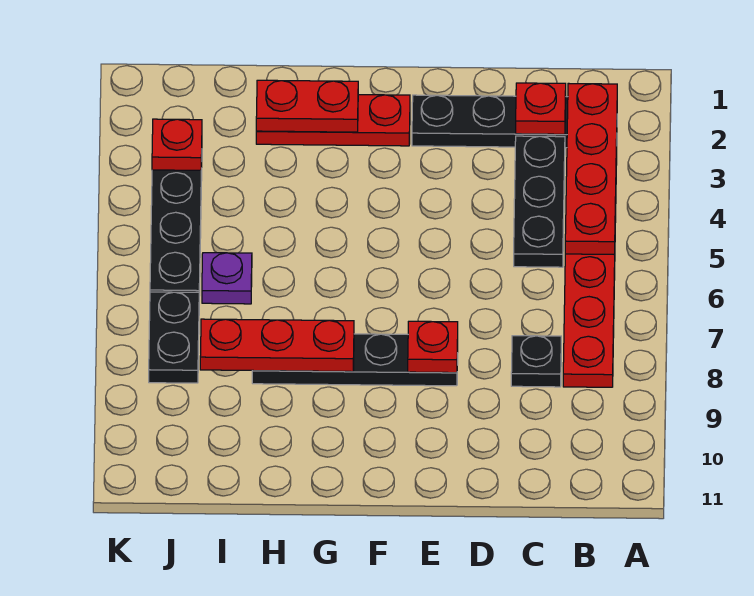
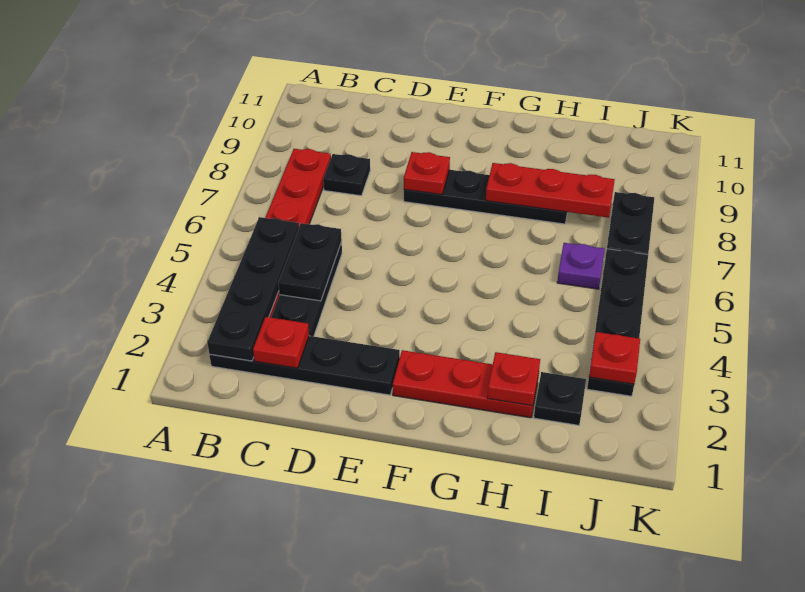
red plate B2:B5 level 2 -> black plate B2:B5 level 2
none -> black plate C4:C5 level 2
red plate G2:H2 level 2 -> red plate H2 level 2
none -> black plate I2 level 1

